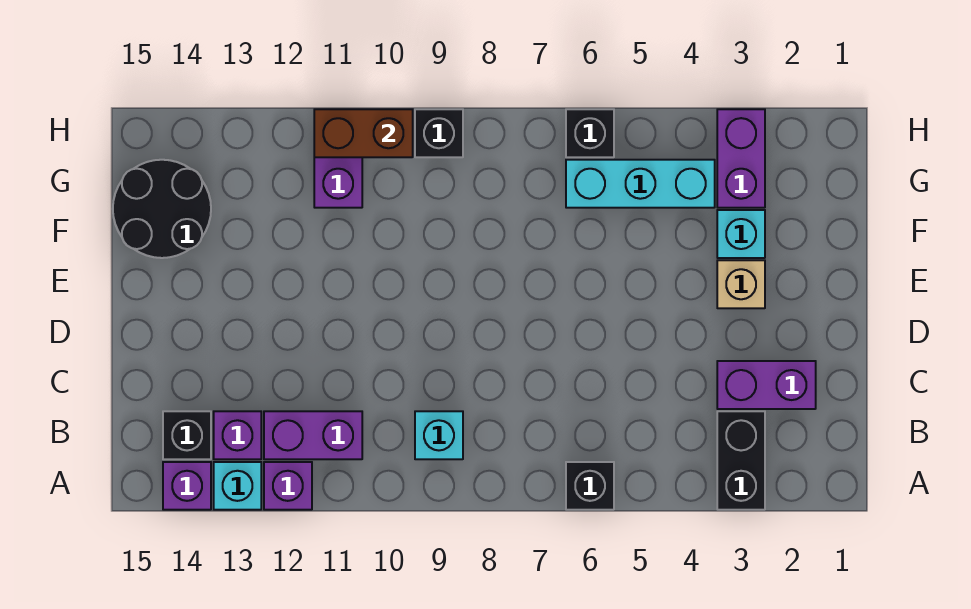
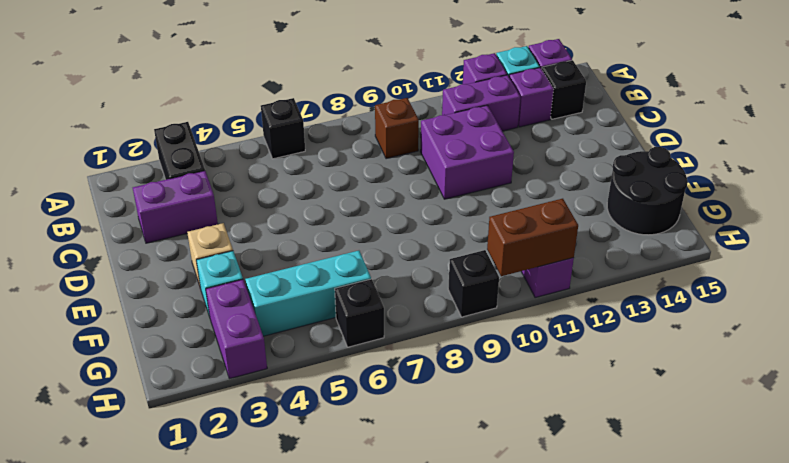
cyan brick B9 level 1 -> brown brick B9 level 1
none -> purple brick C10:D11 level 1

